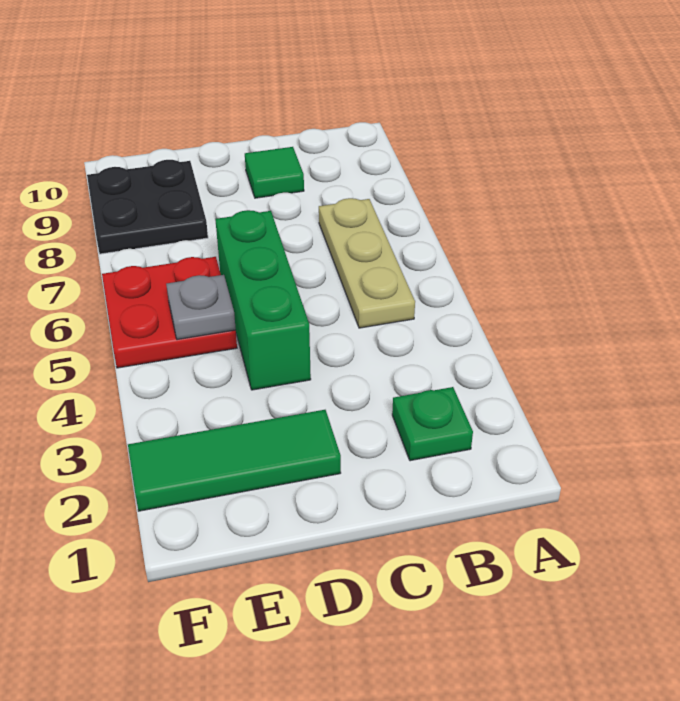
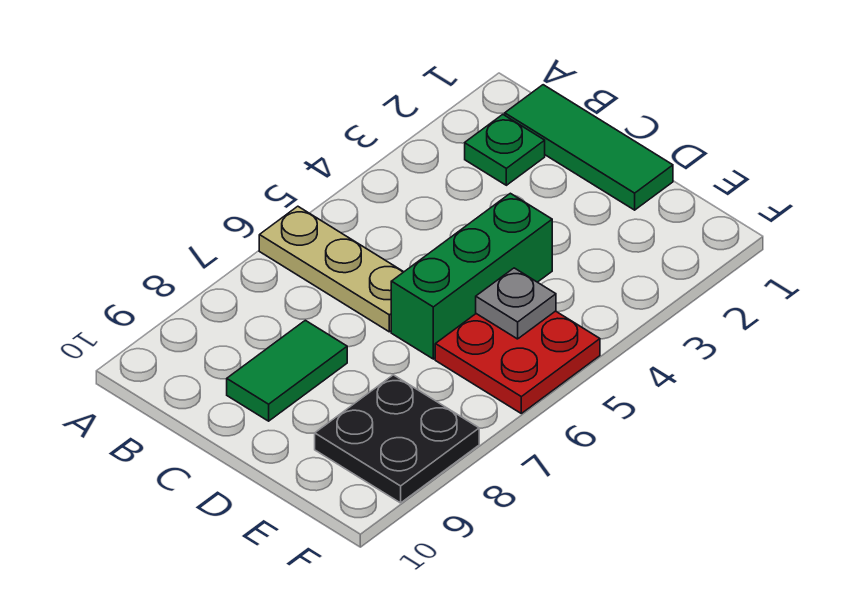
tan plate B5:B7 level 1 -> tan plate A6:C6 level 1
green tile C9 level 1 -> green tile C8:C9 level 1
green tile D2:F2 level 1 -> green tile B1:D1 level 1

